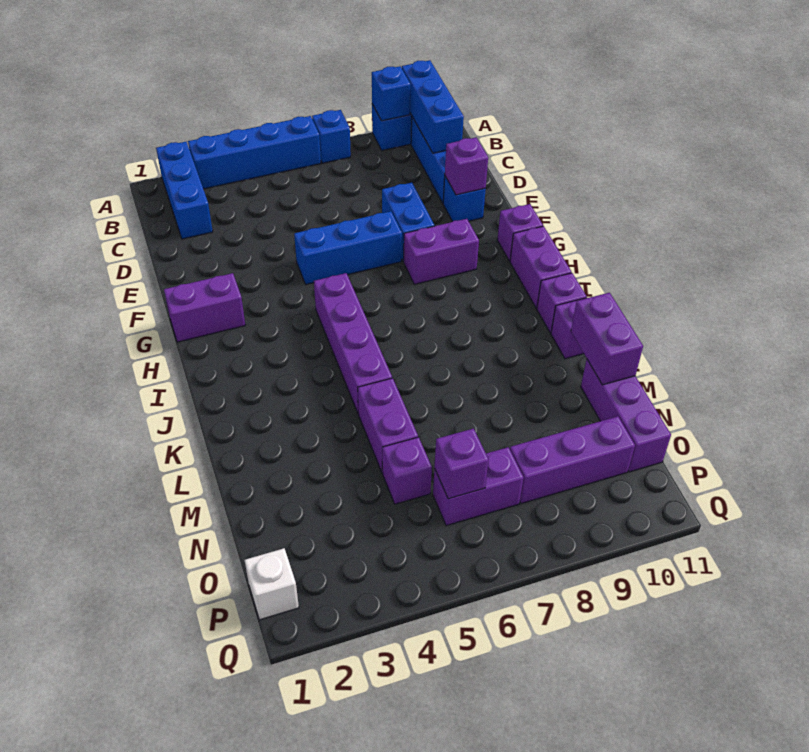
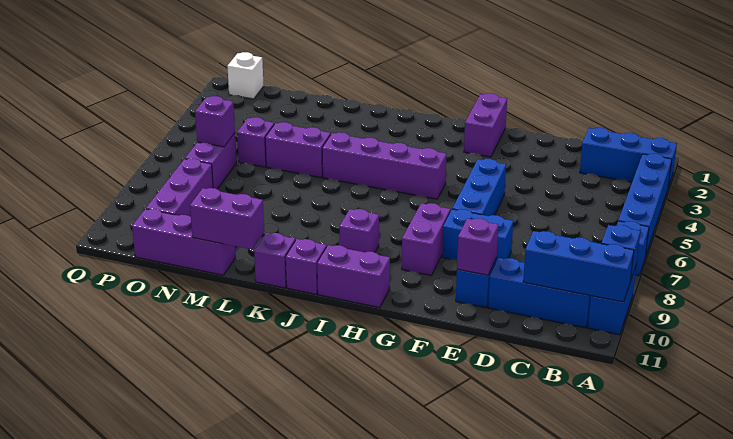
purple brick G11 level 1 -> purple brick I9 level 1

